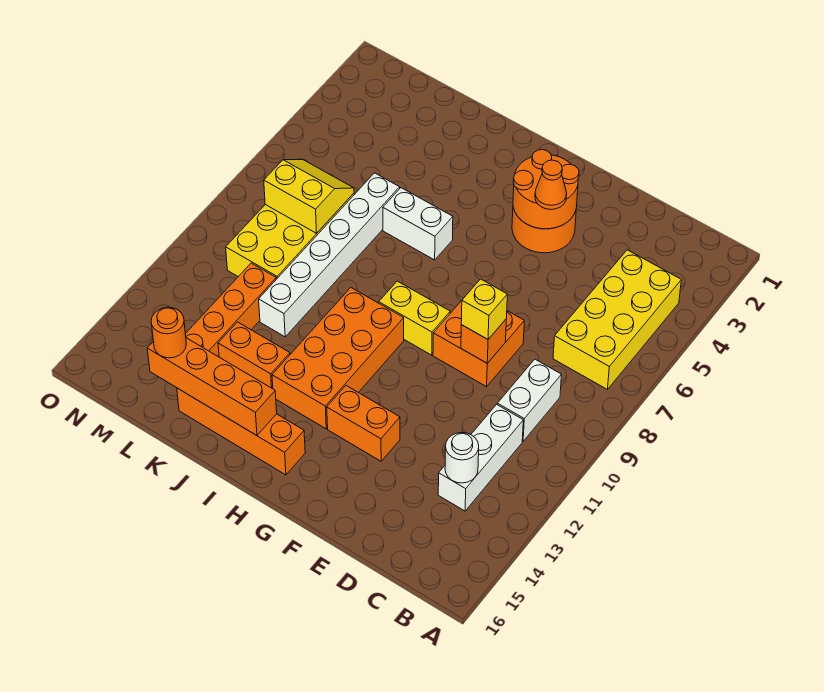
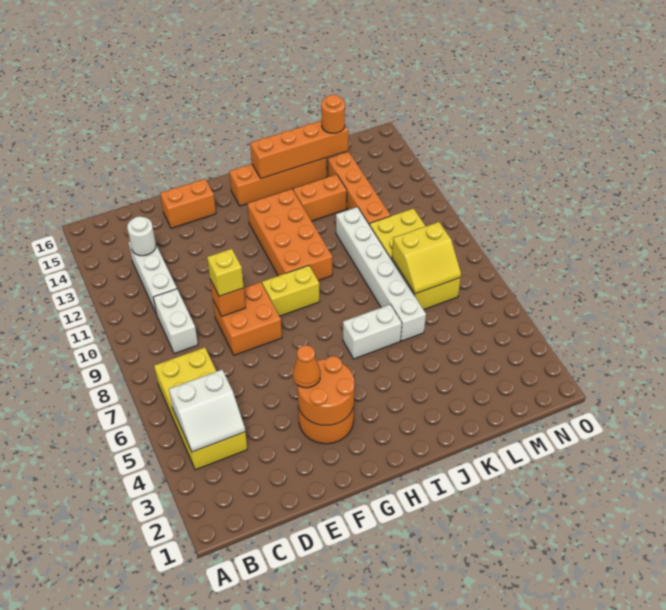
none -> white slope B4:C5 level 2 top 5
orange brick F13:G13 level 1 -> orange brick E15:F15 level 1

